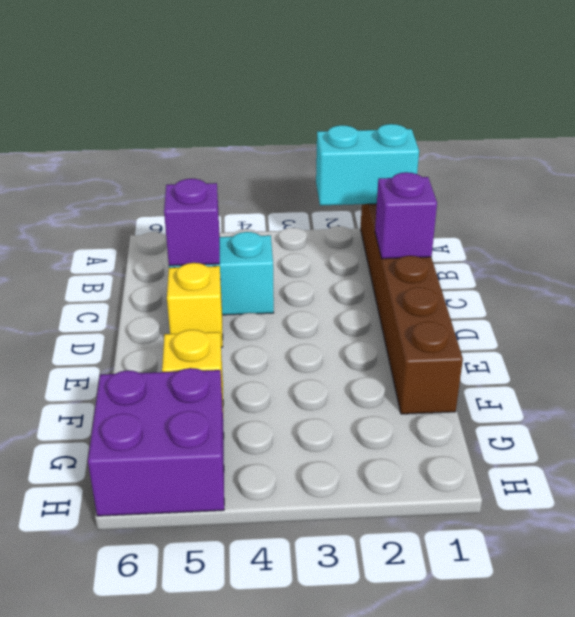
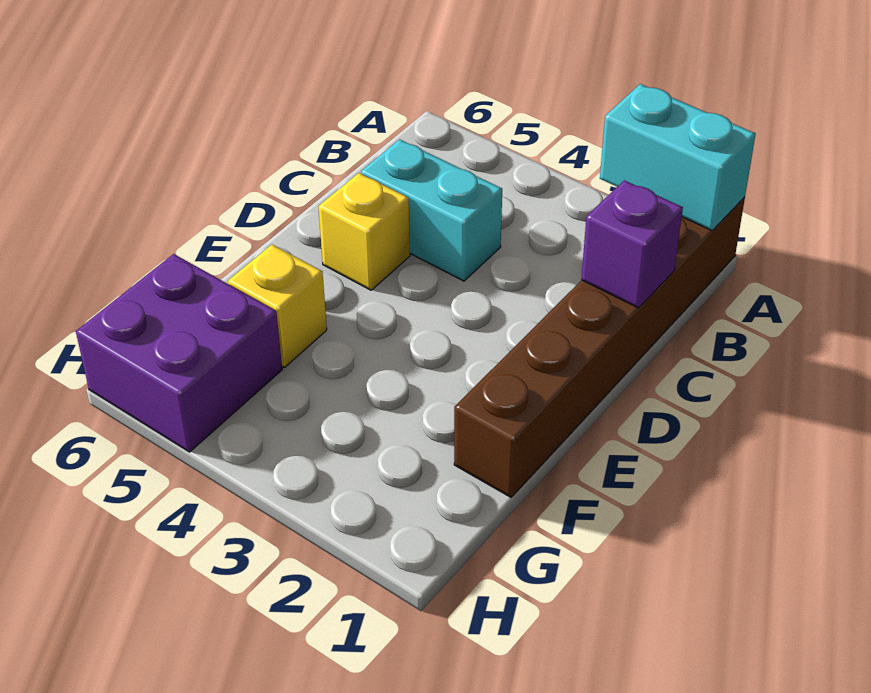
purple brick C5 level 2 -> none

